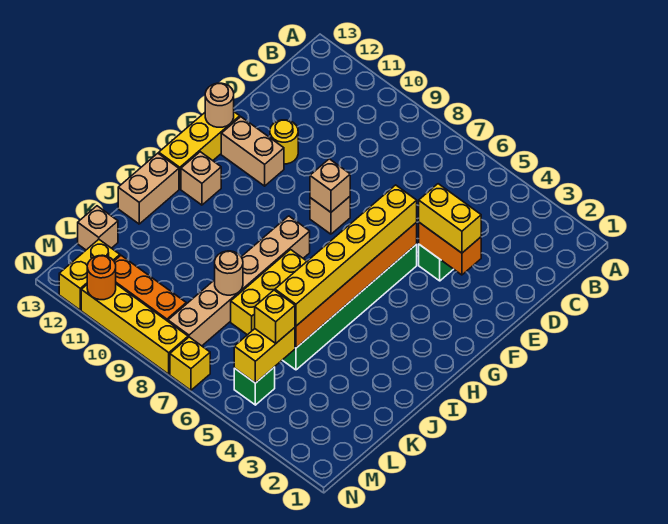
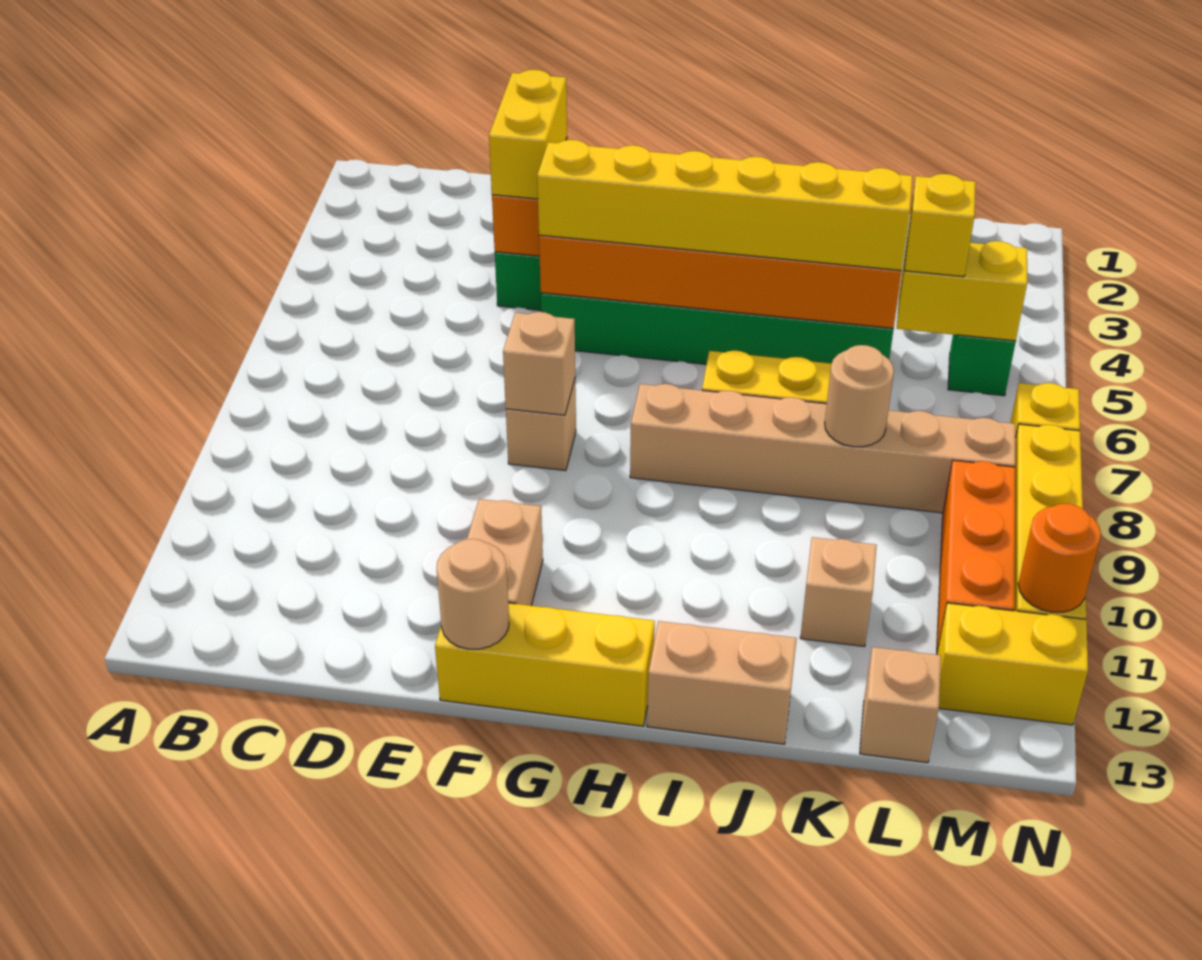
yellow round brick E11 level 1 -> none
tan brick H12 level 1 -> tan brick K11 level 1

